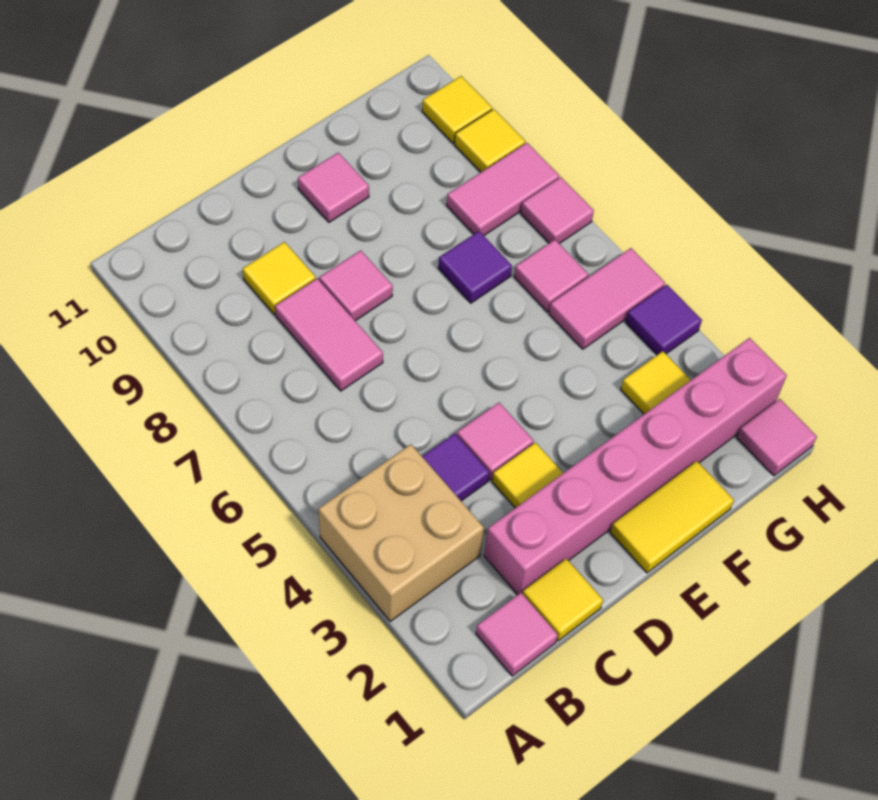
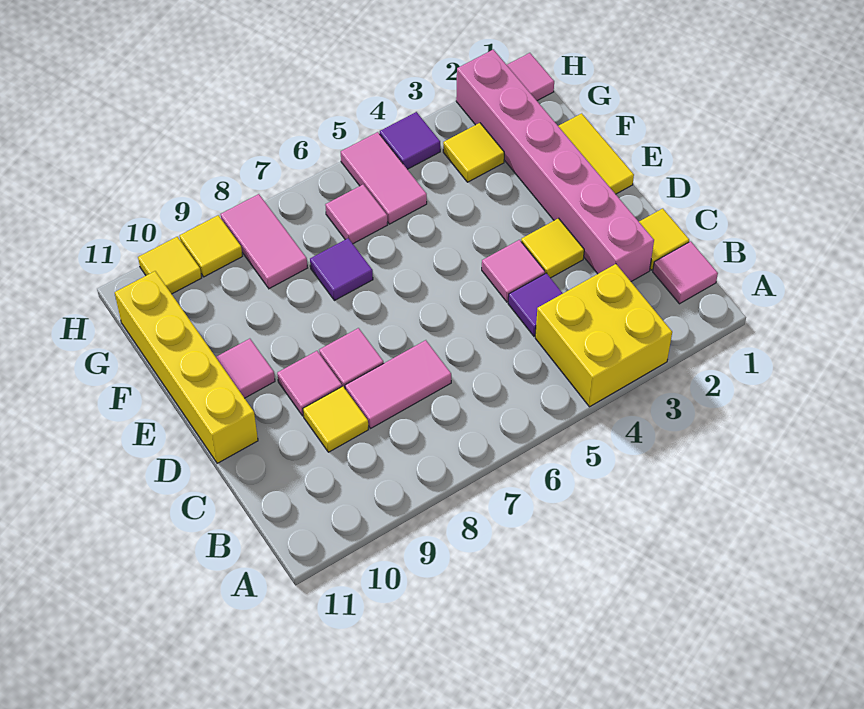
tan brick A3:B4 level 1 -> yellow brick A3:B4 level 1
none -> yellow brick D11:G11 level 1
pink tile H7 level 1 -> pink tile D9 level 1

